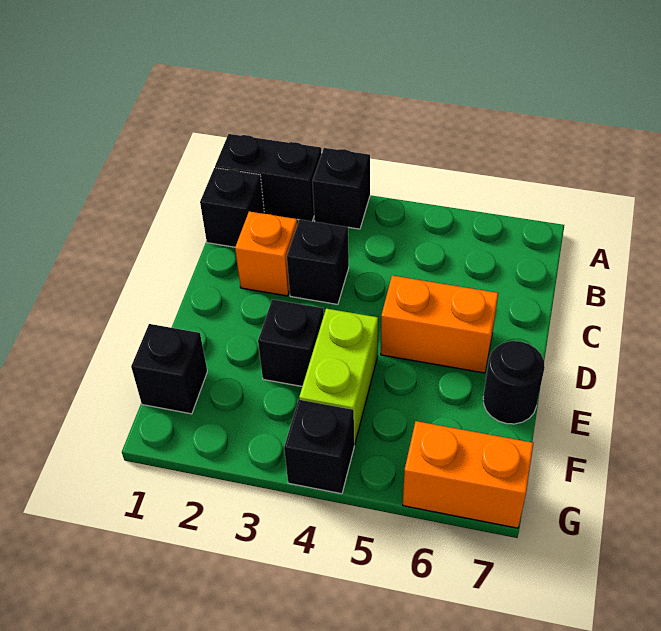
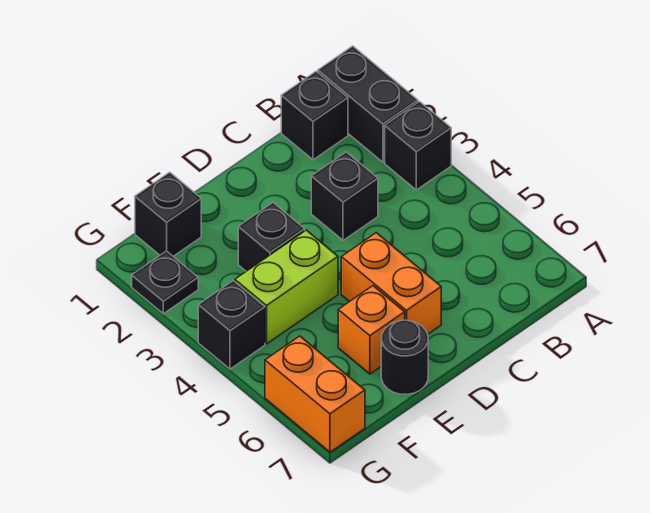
orange brick C2 level 1 -> orange brick E6 level 1
none -> black plate G2 level 1

